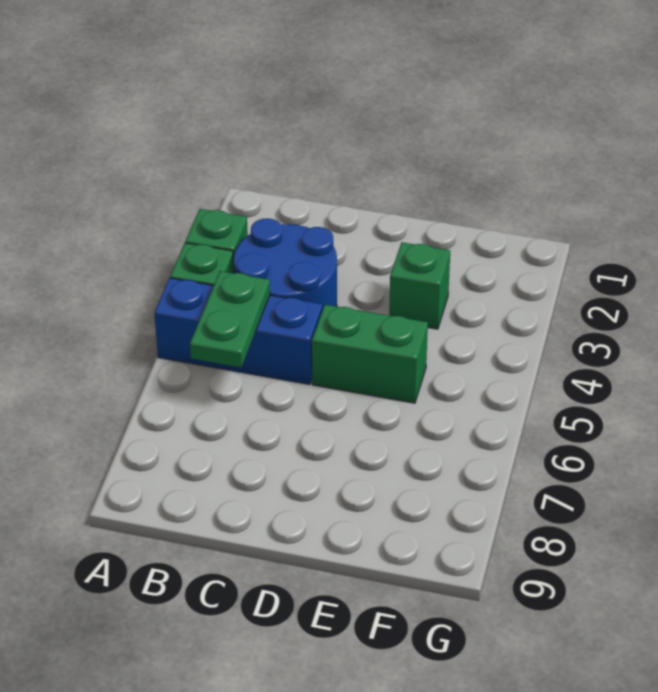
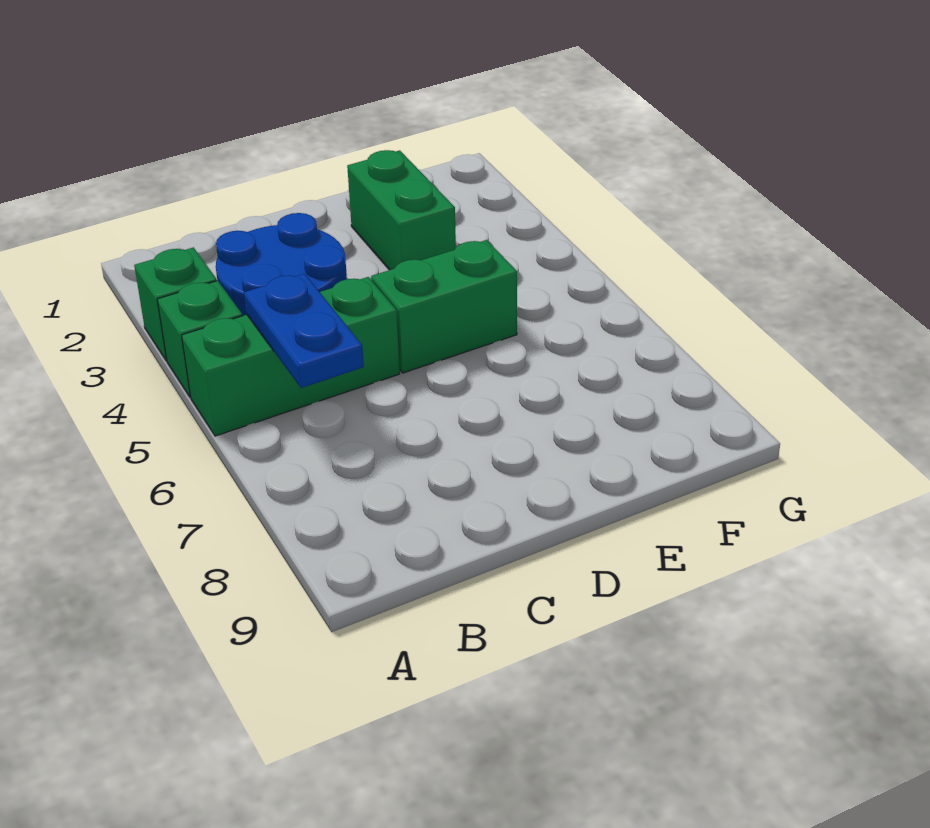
blue brick A5:C5 level 1 -> green brick A5:C5 level 1
green plate B5:B6 level 2 -> blue plate B5:B6 level 2
green brick E3 level 1 -> green brick E2:E3 level 1

